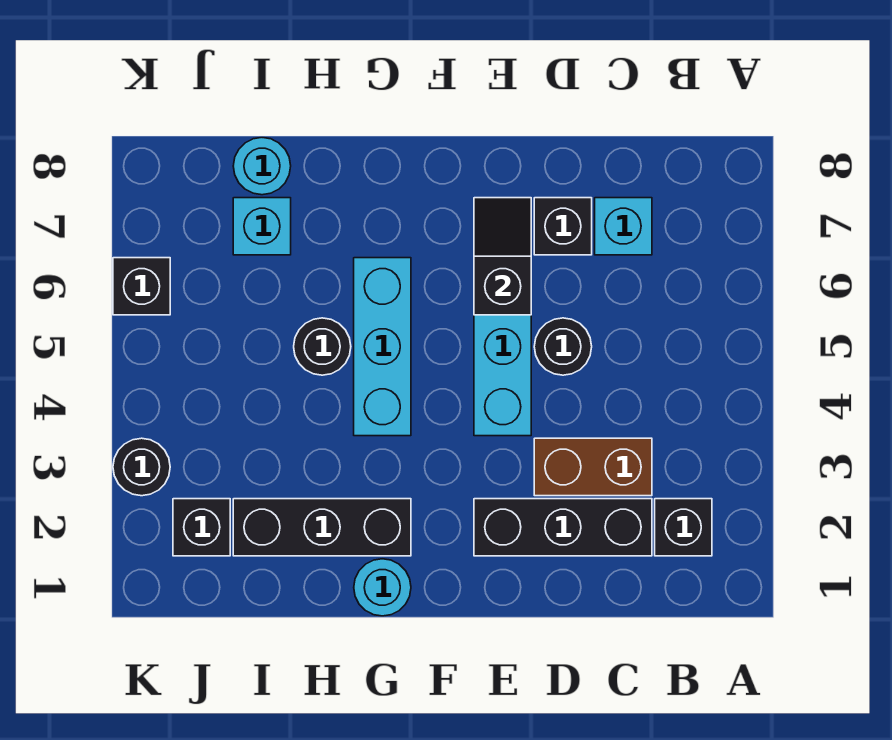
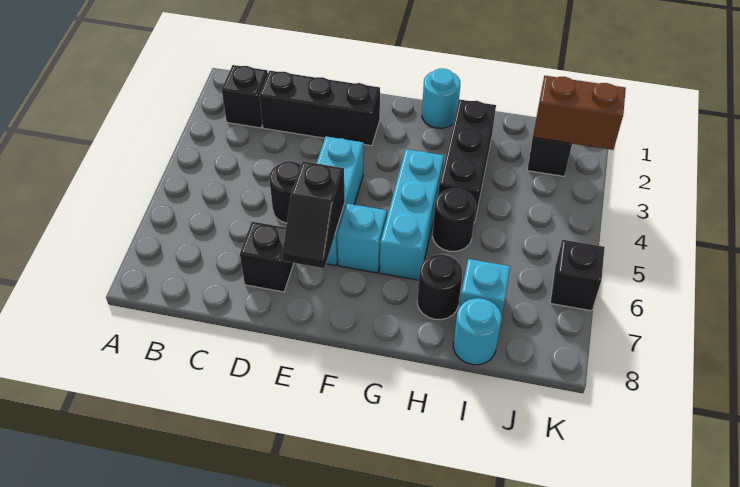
brown brick C3:D3 level 1 -> brown brick J2:K2 level 2
cyan brick C7 level 1 -> cyan brick F6 level 1
black brick G2:I2 level 1 -> black brick H2:H4 level 1
black round brick K3 level 1 -> black round brick H7 level 1

